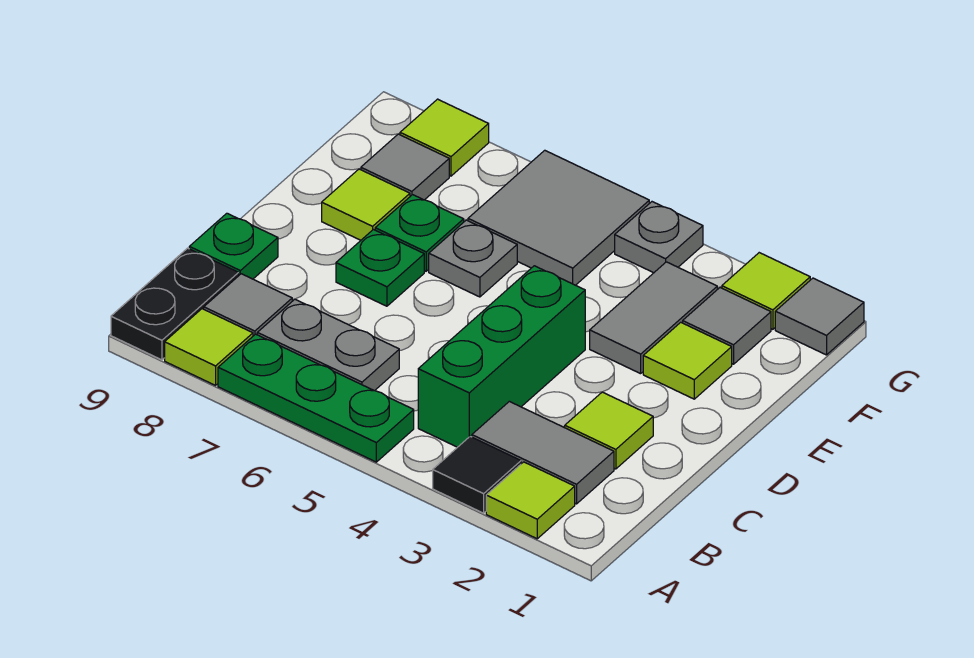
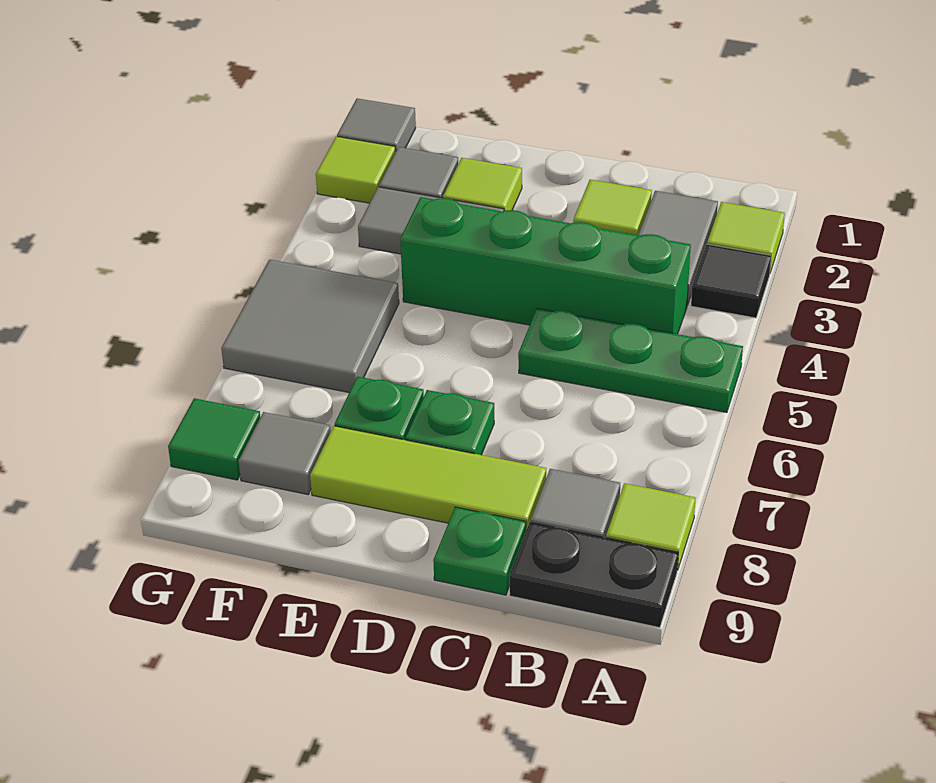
green plate A5:A7 level 1 -> green plate A5:C5 level 1
green brick B4:D4 level 1 -> green brick B4:E4 level 1
grey plate B6:B7 level 1 -> none
grey plate E6 level 1 -> none
lime tile E8 level 1 -> lime tile C8:E8 level 1
grey plate G4 level 1 -> none
lime tile G8 level 1 -> green tile G8 level 1

